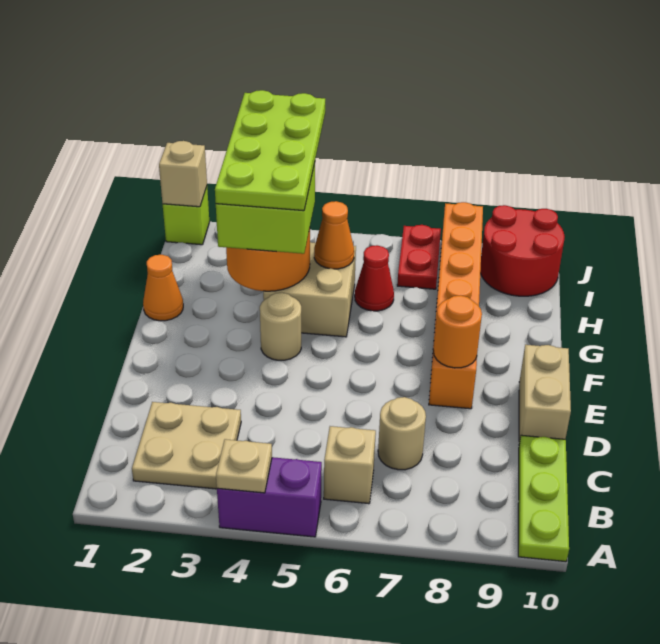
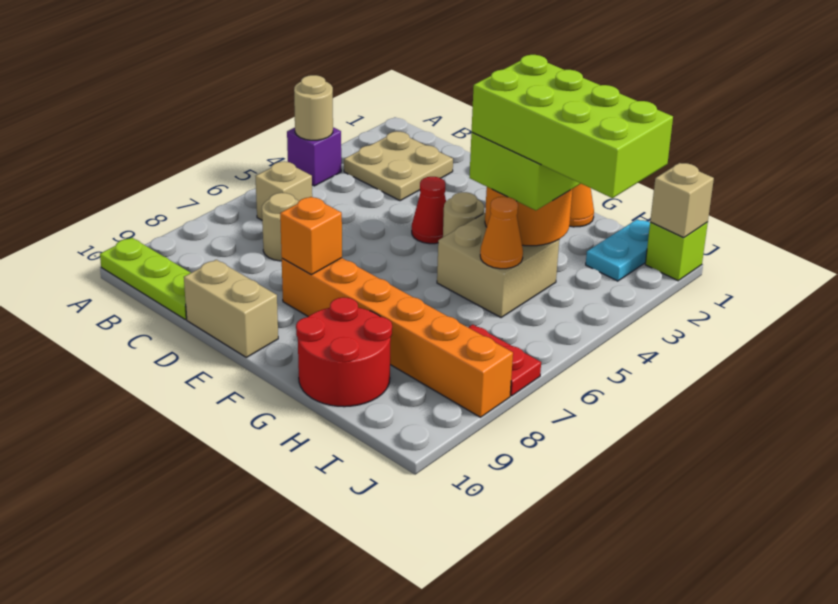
purple brick A4:A5 level 1 -> purple brick A4 level 1
tan plate A4 level 2 -> tan round brick A4 level 2
orange round brick E8 level 2 -> orange brick E8 level 2
lime plate G3:J4 level 4 -> lime brick G3:J4 level 4
red cone H6 level 1 -> red cone E4 level 1
none -> cyan plate I1:I2 level 1
red round brick I9:J10 level 1 -> red round brick G9:H10 level 1

